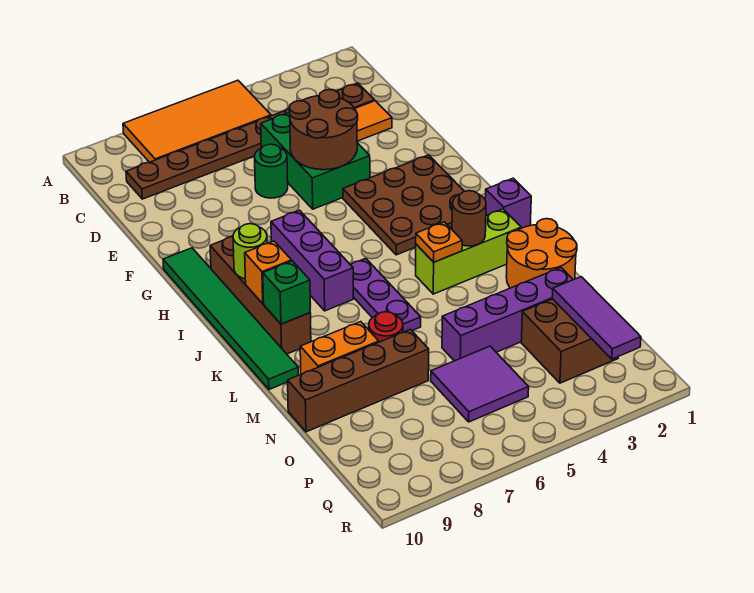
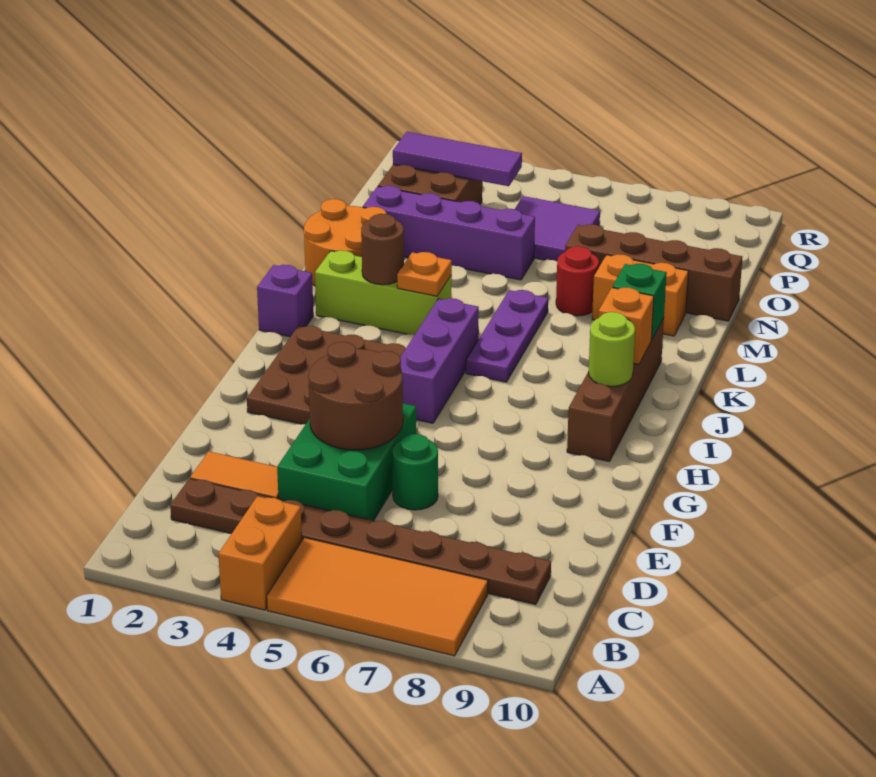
none -> orange brick A4:B4 level 1
green tile G10:L10 level 1 -> none
purple brick H7:J7 level 1 -> purple brick H5:J5 level 1
purple tile O2:Q2 level 2 -> purple tile P2:P4 level 2

